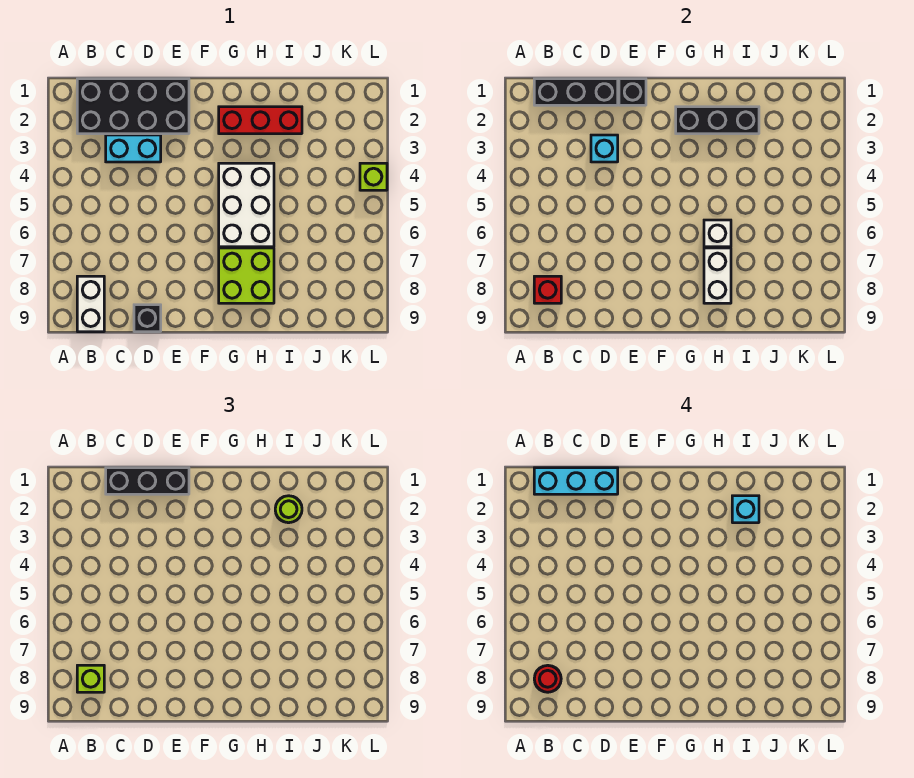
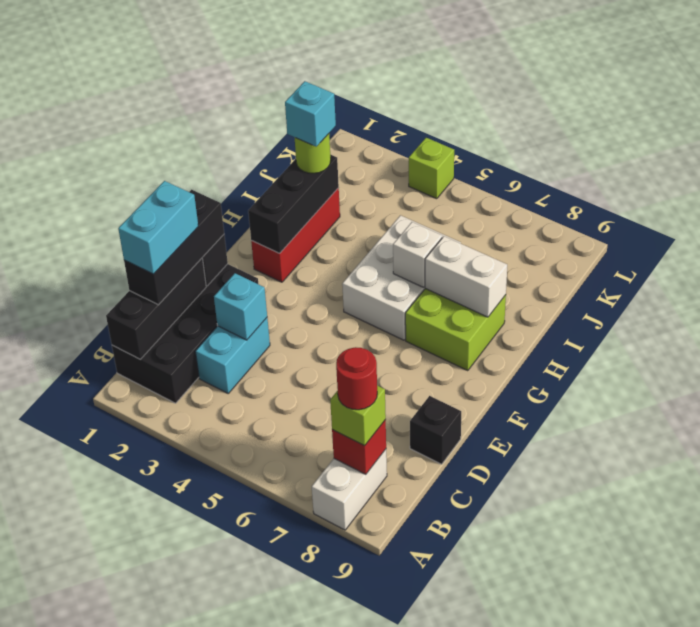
cyan brick B1:D1 level 4 -> cyan brick C1:D1 level 4
white brick B8:B9 level 1 -> white brick A8:B8 level 1
white brick G4:H6 level 1 -> white brick G5:I6 level 1

